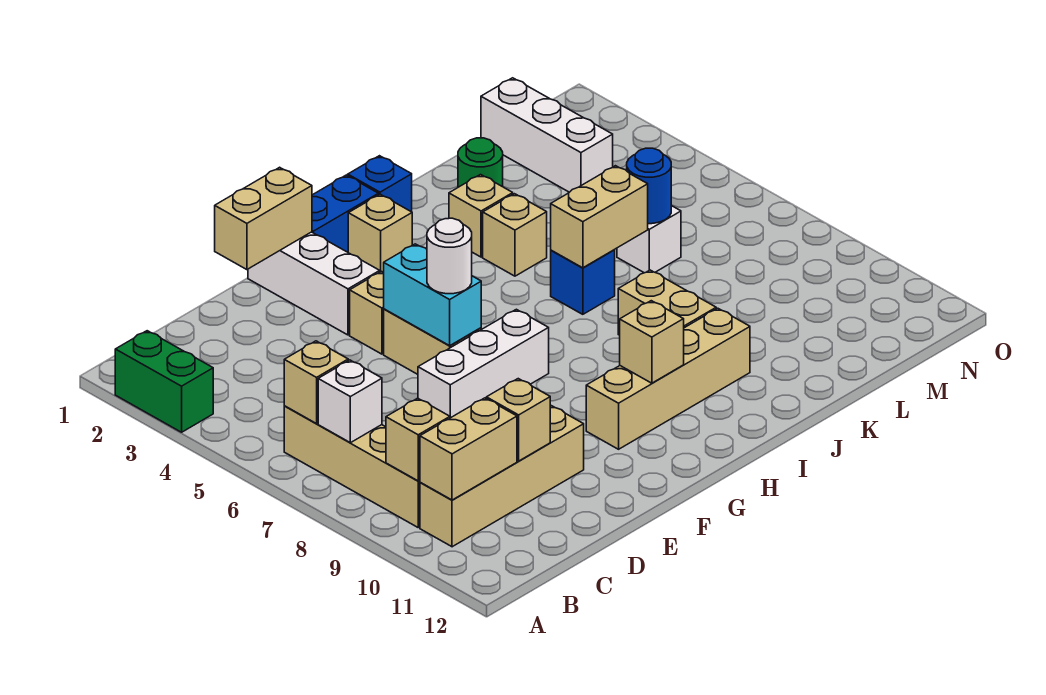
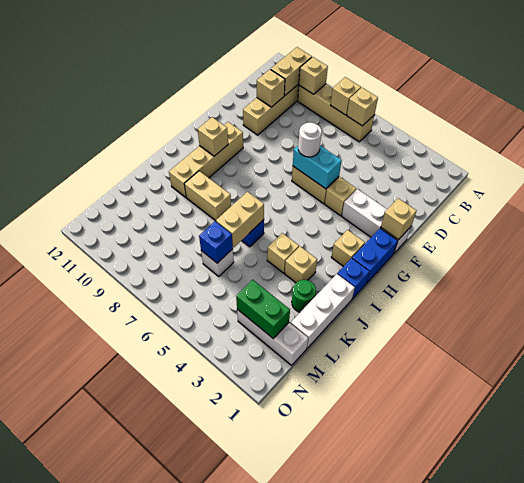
green brick A2:A3 level 1 -> green brick M2:M3 level 2
white brick B7 level 2 -> tan brick B7 level 2
tan brick E1:F1 level 2 -> tan brick F1 level 2
white brick E7:G7 level 1 -> white brick J1:L1 level 1
blue round brick L6 level 2 -> blue brick L6 level 2

